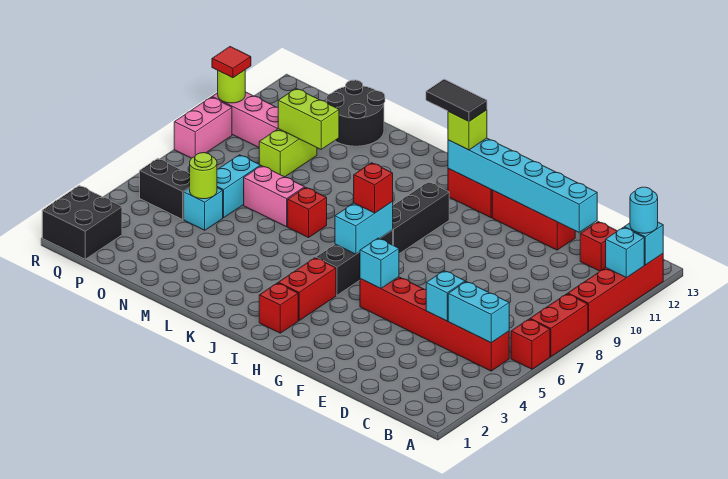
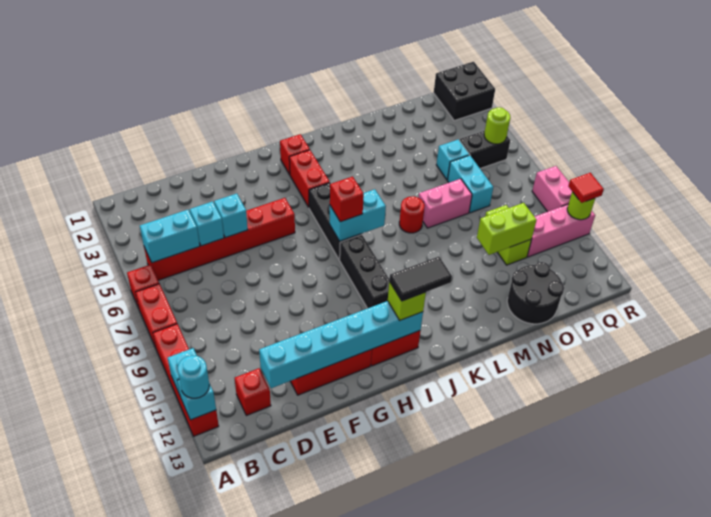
cyan brick G5 level 2 -> cyan brick E5 level 2
cyan brick I6:I7 level 2 -> cyan brick I7:J7 level 2
red brick L7 level 1 -> red round brick L7 level 1
lime round brick O5 level 2 -> lime round brick Q5 level 2

